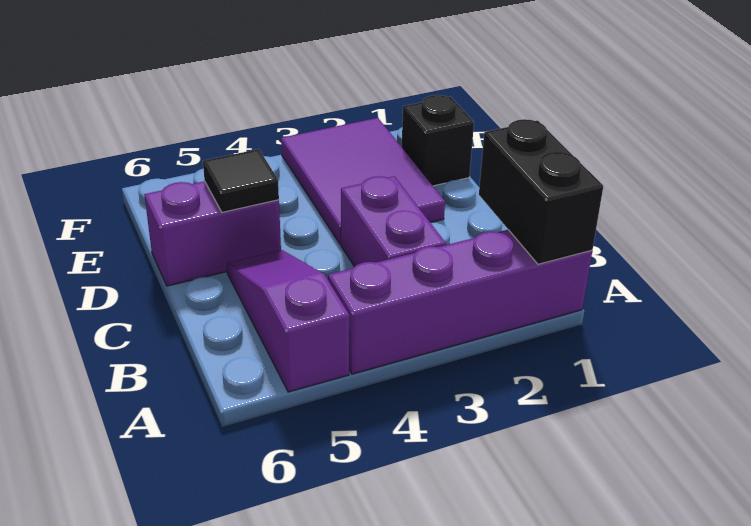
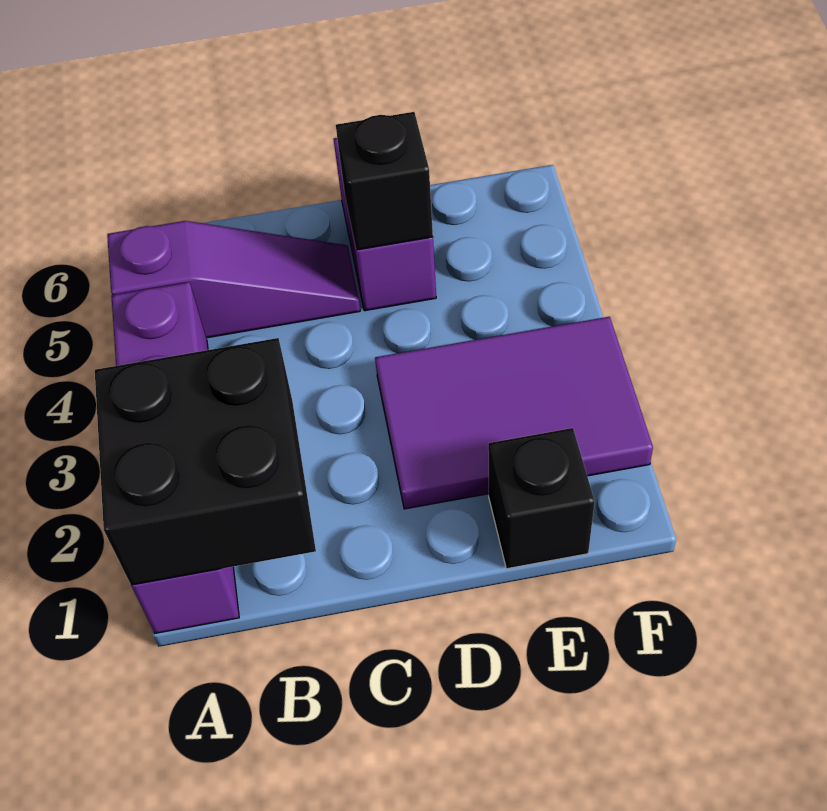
black brick A1:B1 level 2 -> black brick A1:B2 level 2
purple brick B3:C3 level 1 -> none
black tile D5 level 2 -> black brick D5 level 2

